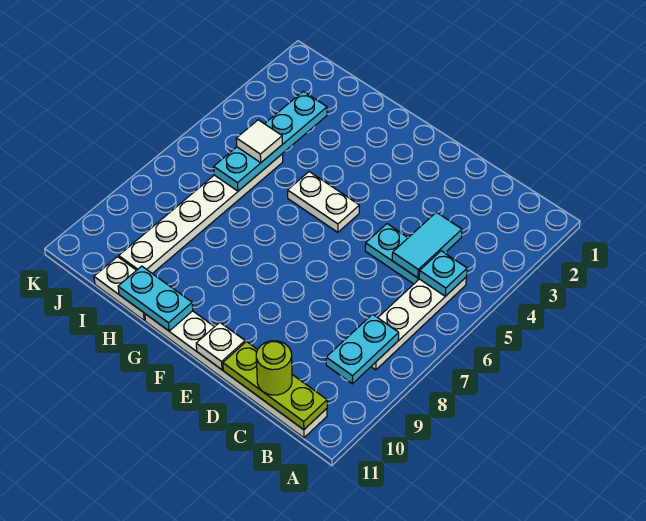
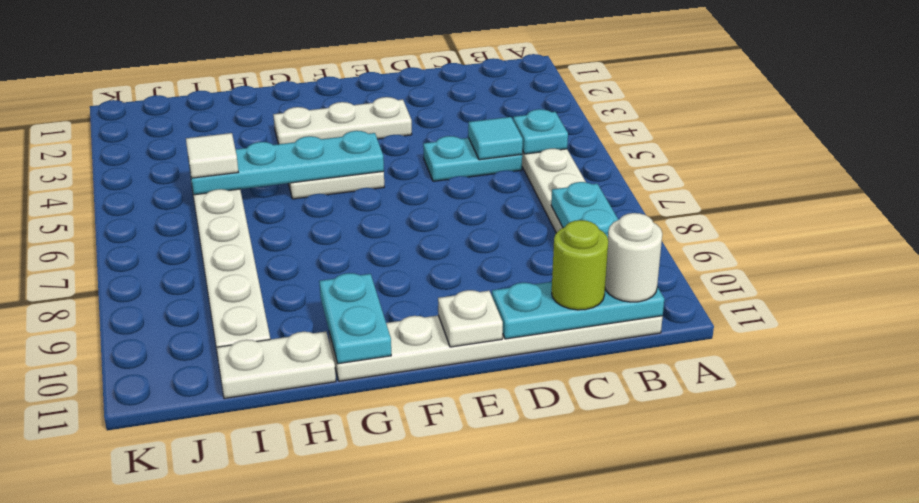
lime plate B11:D11 level 2 -> cyan plate B11:D11 level 2
none -> white round brick B11 level 3
cyan tile C4:C5 level 2 -> cyan tile C5 level 2
none -> white plate E3:G3 level 1
cyan plate G11:H11 level 2 -> cyan plate G10:G11 level 2
cyan plate I3:I6 level 2 -> cyan plate F5:I5 level 2

